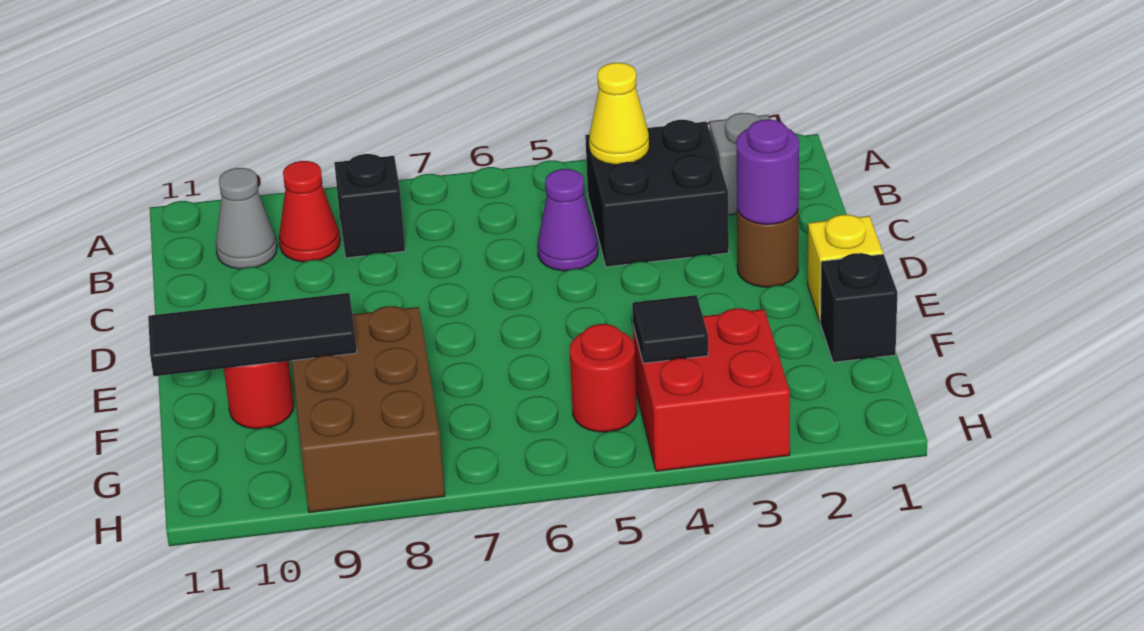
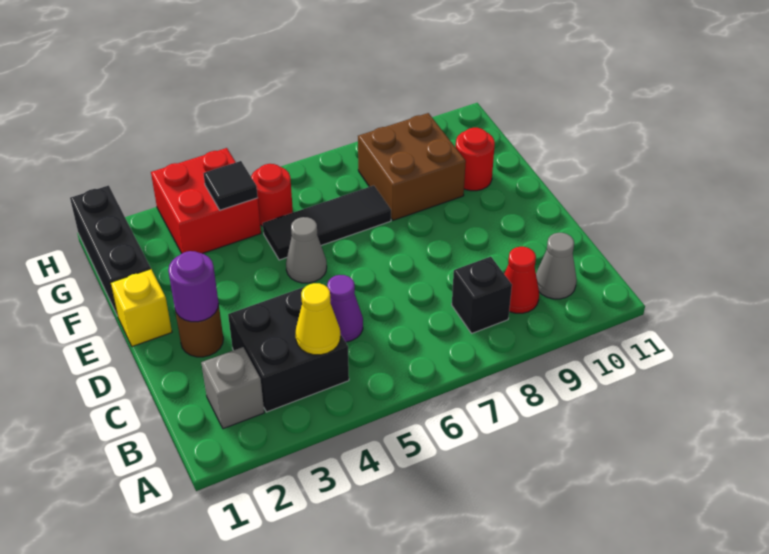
none -> grey cone E5 level 1
black brick F1 level 1 -> black brick F1:H1 level 1
brown brick F8:H9 level 1 -> brown brick F8:G9 level 1
black tile F9:F11 level 2 -> black tile F5:F7 level 1

